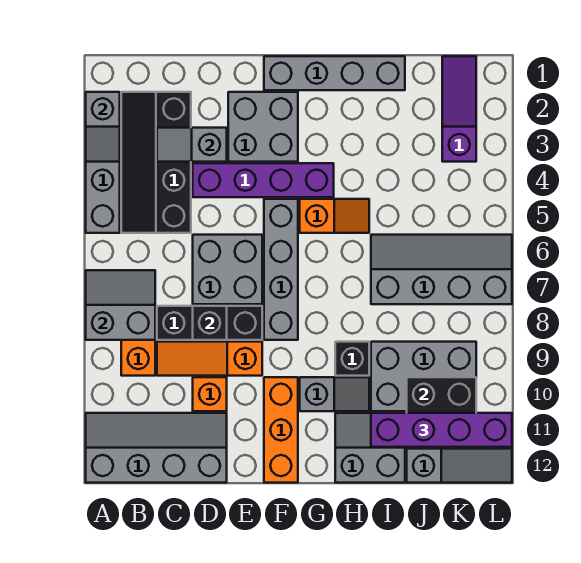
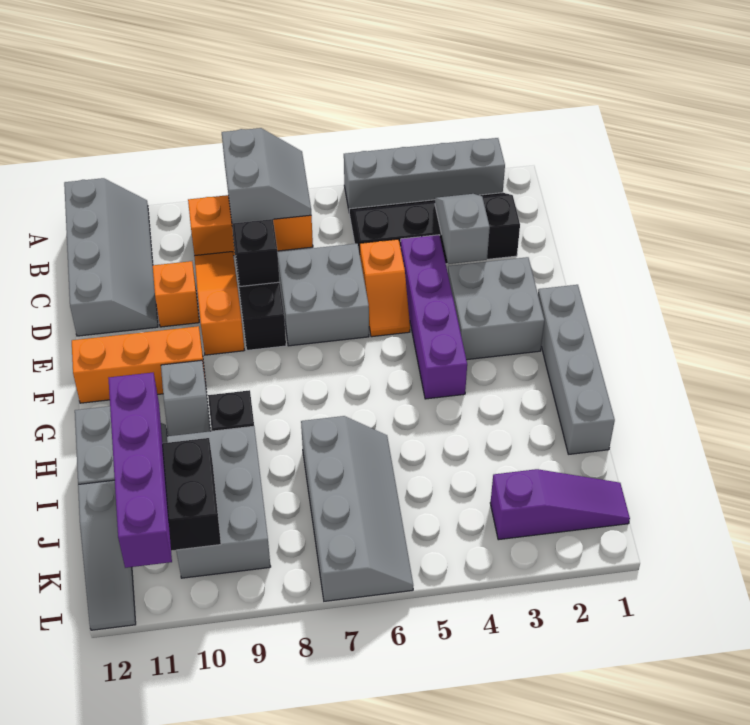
grey slope A2:A3 level 2 top 2 -> none
grey brick F5:F8 level 1 -> none
orange slope G5:H5 level 1 top G -> orange slope D5:E5 level 1 top D

